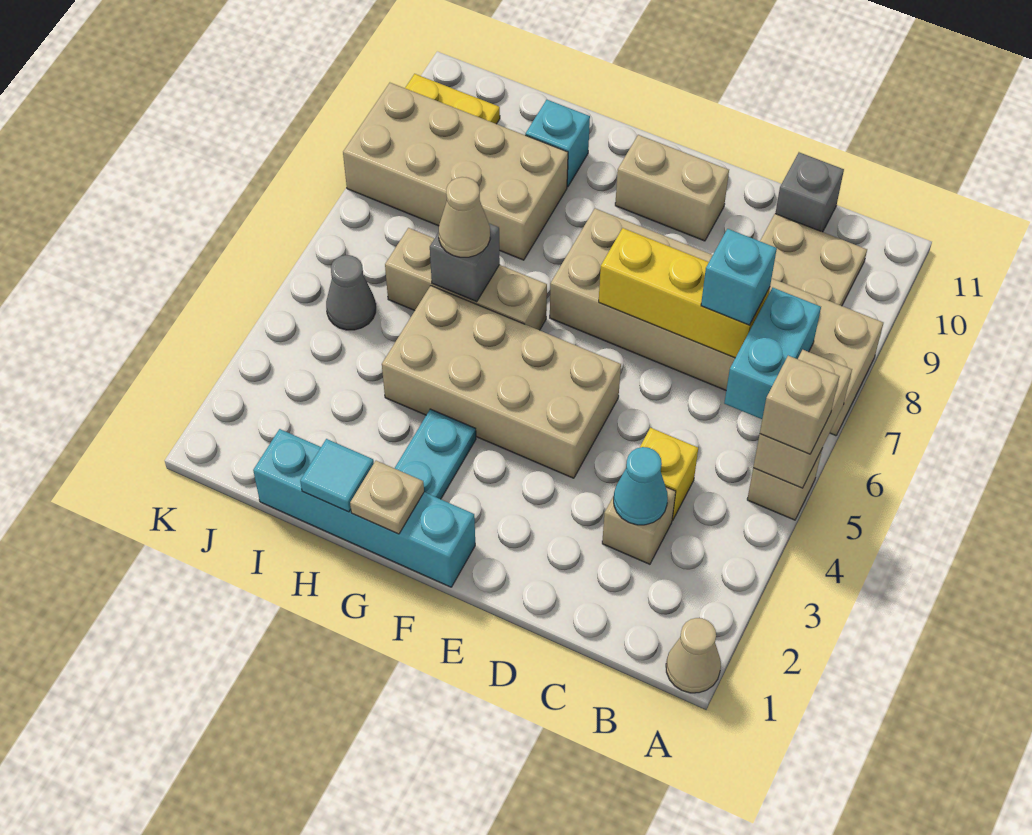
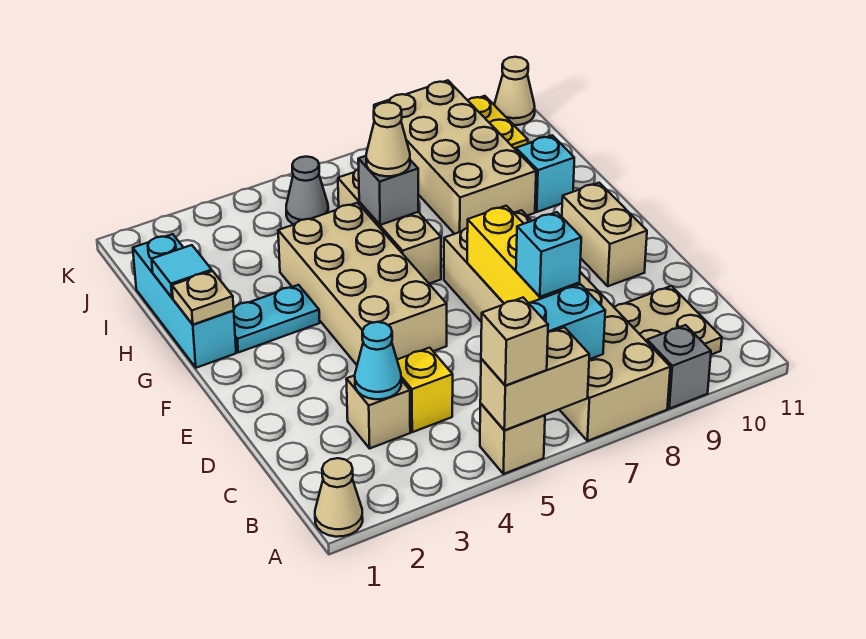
grey brick C11 level 1 -> grey brick A9 level 1
cyan brick F1:I1 level 1 -> cyan brick G1:I1 level 1
none -> tan cone K11 level 1

